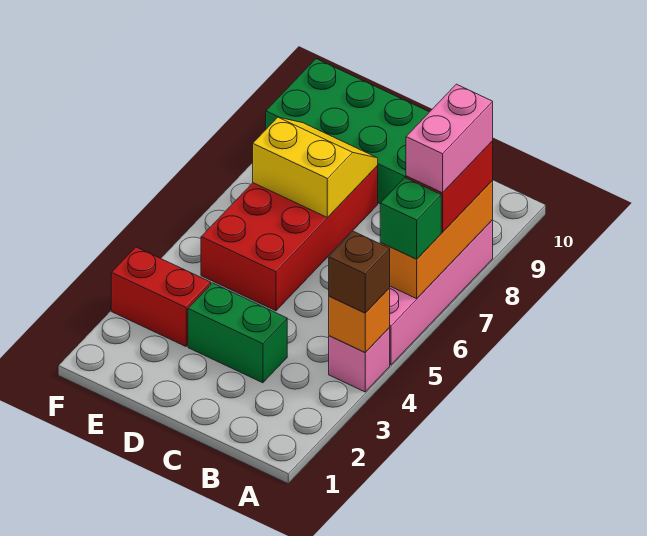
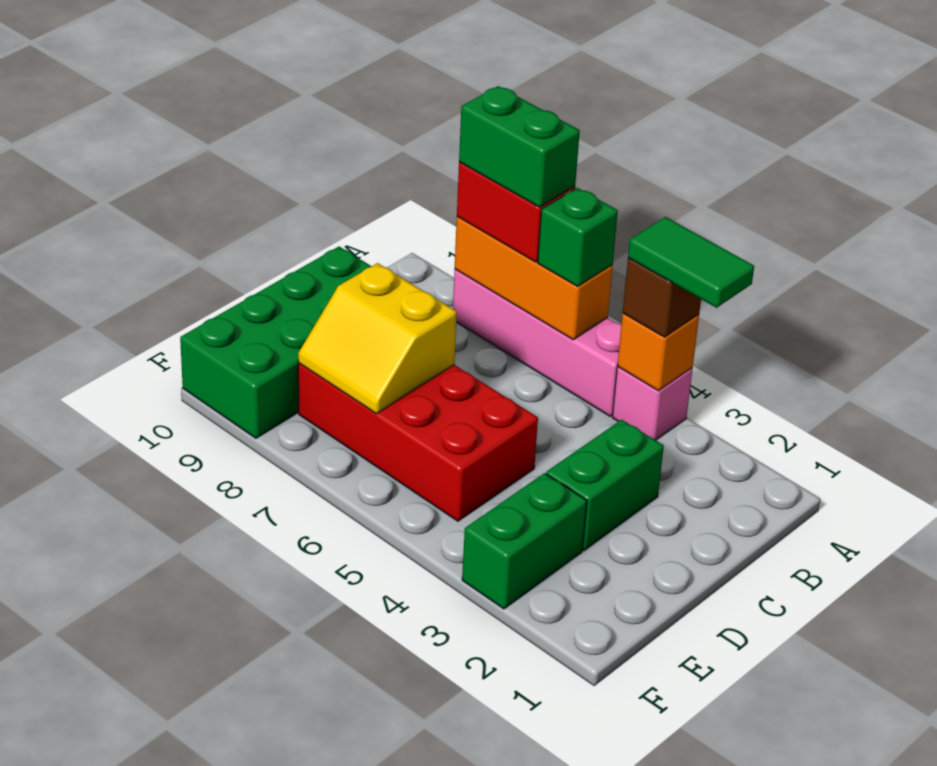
none -> green tile A3:A4 level 4
pink brick A7:A8 level 4 -> green brick A7:A8 level 4
yellow slope D7:E8 level 2 top 7 -> yellow slope D7:E8 level 2 top D
red brick E3:F3 level 1 -> green brick E3:F3 level 1

